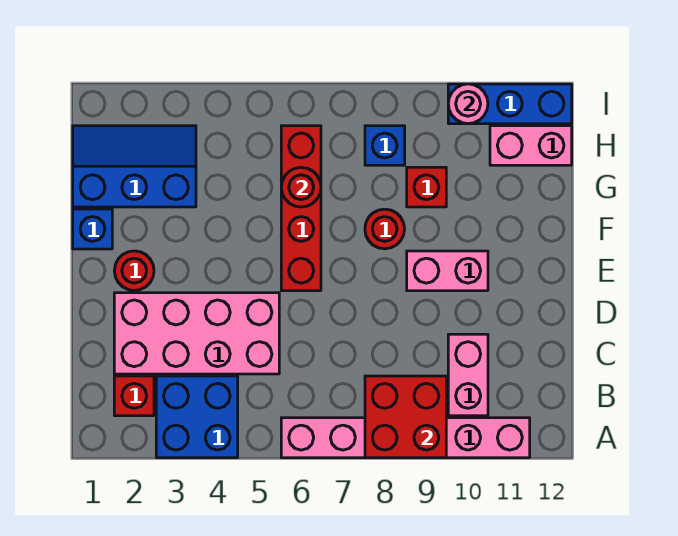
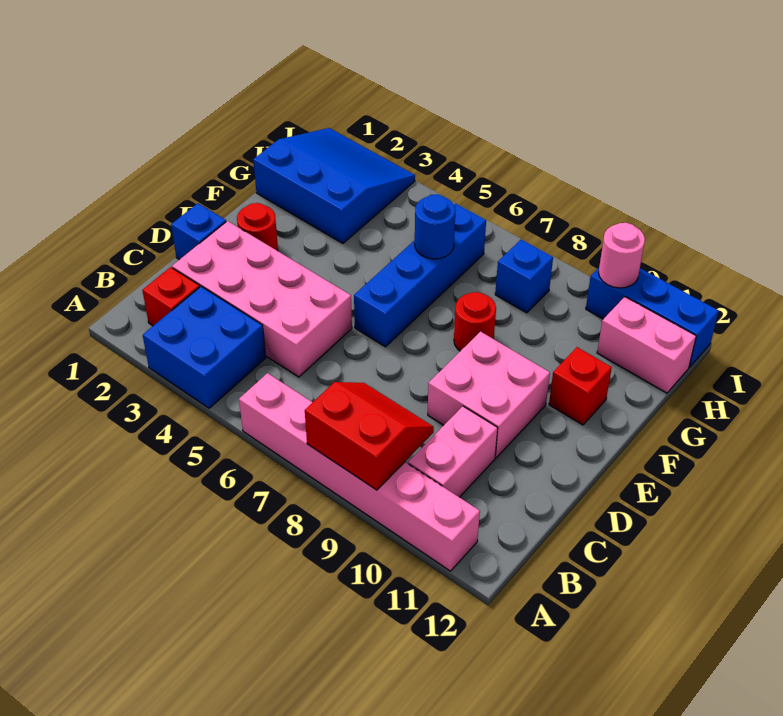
red brick A8:B9 level 2 -> red slope A8:B9 level 2 top A
red brick E6:H6 level 1 -> blue brick E6:H6 level 1
pink brick E9:E10 level 1 -> pink brick D9:E10 level 1
blue brick F1 level 1 -> blue brick D1 level 1
blue slope G1:H3 level 1 top G -> blue slope G1:I3 level 1 top G
red round brick G6 level 2 -> blue round brick G6 level 2
red brick G9 level 1 -> red brick F11 level 1

